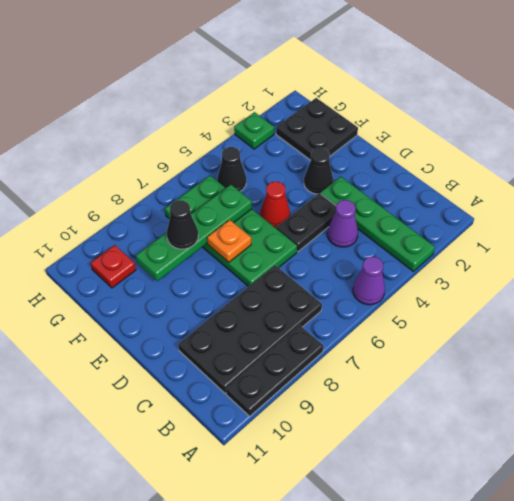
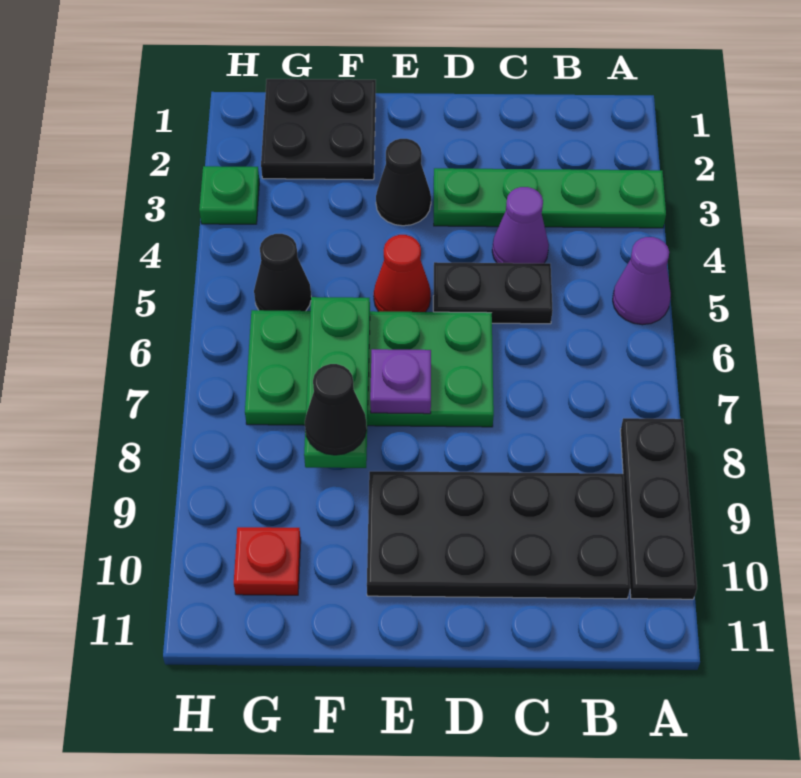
black plate B7:C10 level 1 -> black plate B9:E10 level 1
black plate D4:D5 level 1 -> black plate C5:D5 level 1
orange plate E7 level 2 -> purple plate E7 level 2
green plate F6:F9 level 2 -> green plate F6:F8 level 2

